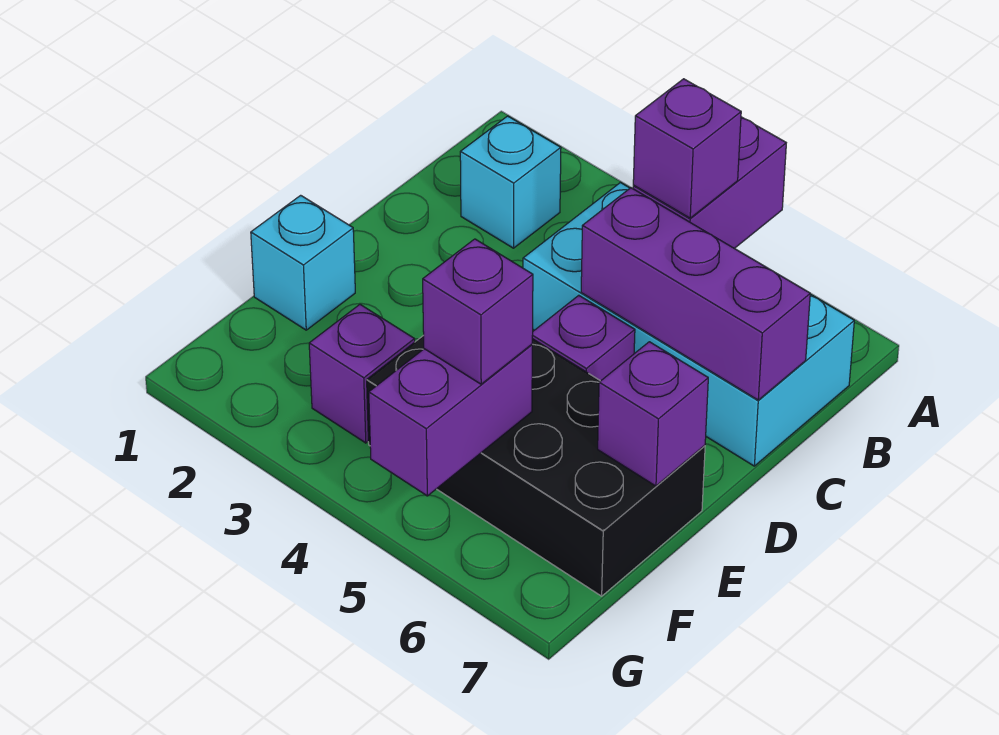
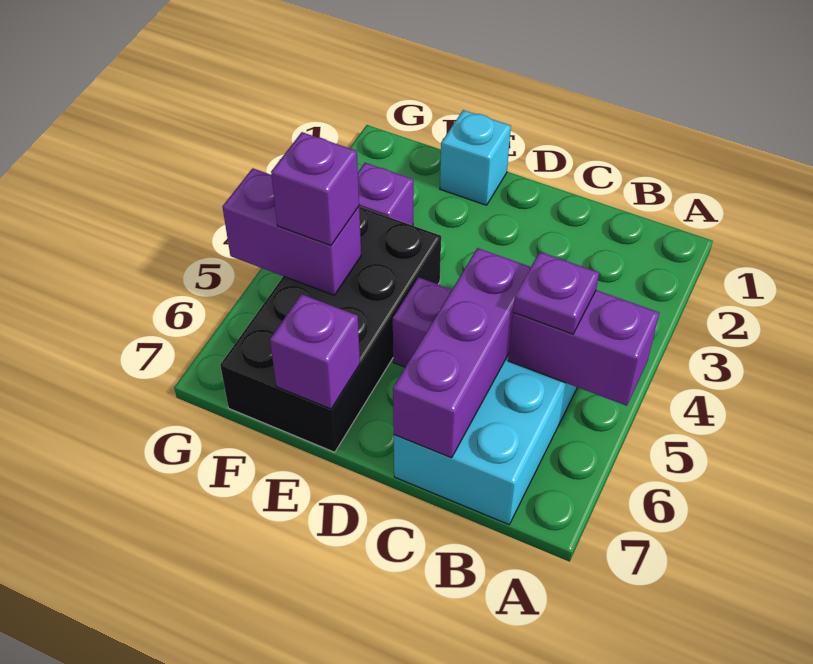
cyan brick B2 level 1 -> none
purple brick B5 level 3 -> purple plate B5 level 3

